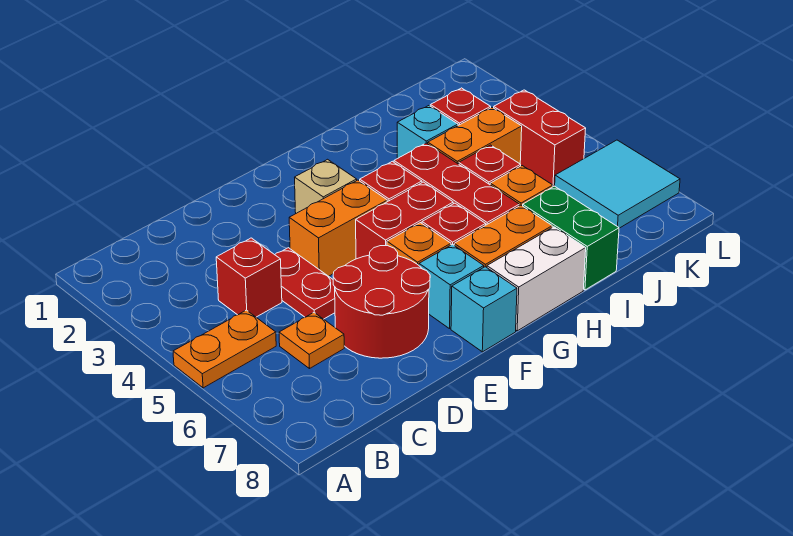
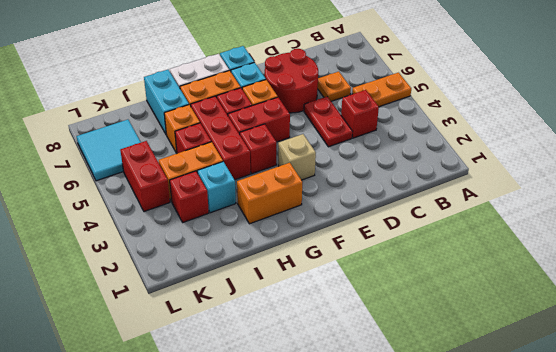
orange brick E4:F4 level 1 -> orange brick G2:H2 level 1
green brick I7:I8 level 1 -> cyan brick I7:I8 level 1

